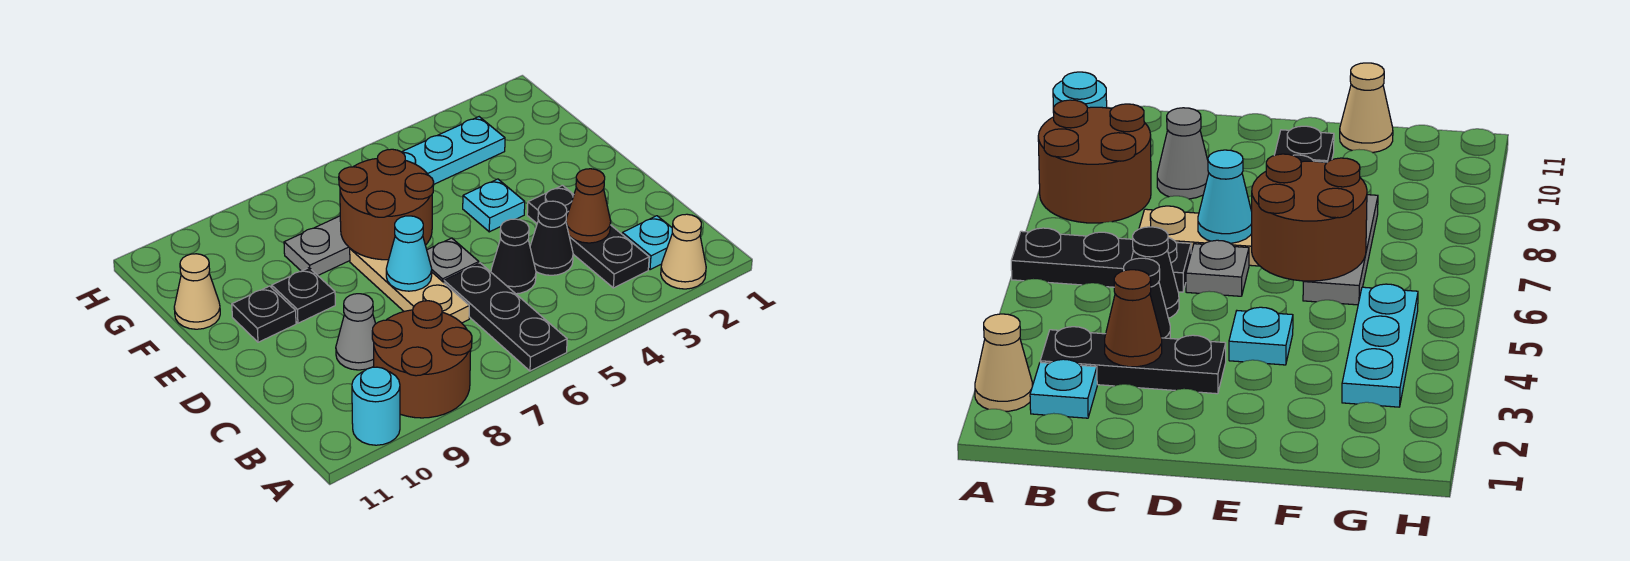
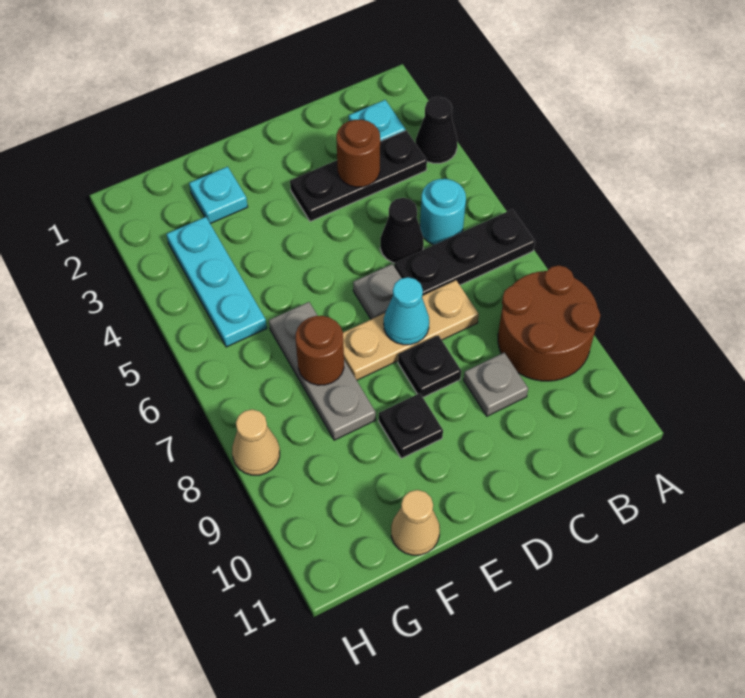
tan cone A2 level 1 -> tan cone H8 level 1
cyan round brick A10 level 1 -> cyan round brick B5 level 1
brown cone C3 level 2 -> brown round brick C3 level 2
black cone C4 level 1 -> black cone A3 level 1
grey cone C9 level 1 -> grey plate C9 level 1
cyan plate E4 level 1 -> cyan plate F2 level 1
brown round brick E6:F7 level 2 -> brown round brick F7 level 2
black plate E10 level 1 -> black plate D8 level 1

